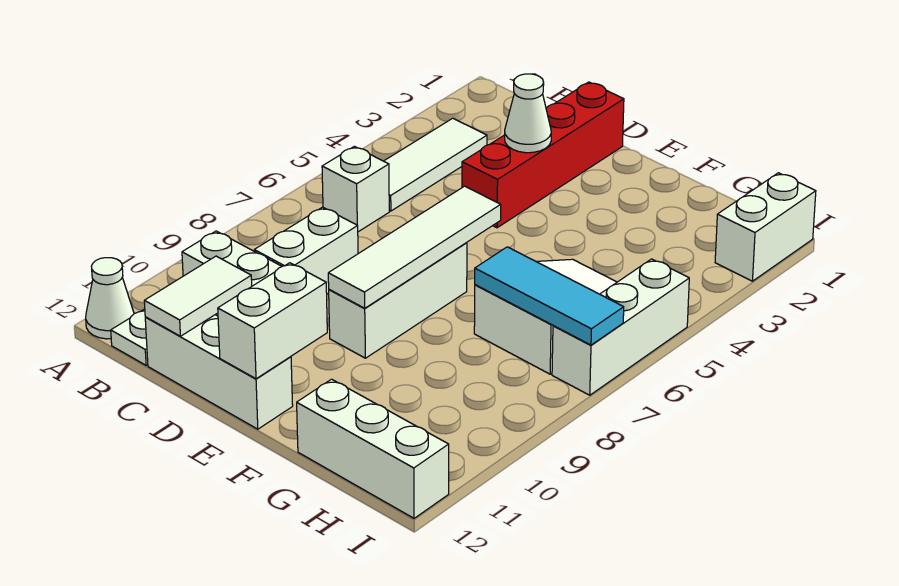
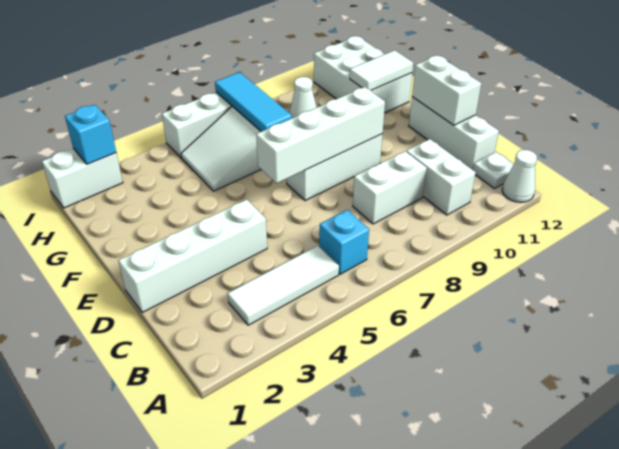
white brick B6 level 1 -> cyan brick B6 level 1
white tile C11:C12 level 2 -> white tile G11:G12 level 2
red brick D1:D4 level 1 -> white brick D1:D4 level 1
white cone D3 level 2 -> white cone H9 level 1
white tile E6:E9 level 2 -> white brick E6:E9 level 2
white brick E11:E12 level 2 -> white brick D12:E12 level 2
white brick G12:I12 level 1 -> white brick G11:I12 level 1
none -> cyan brick I2 level 2

